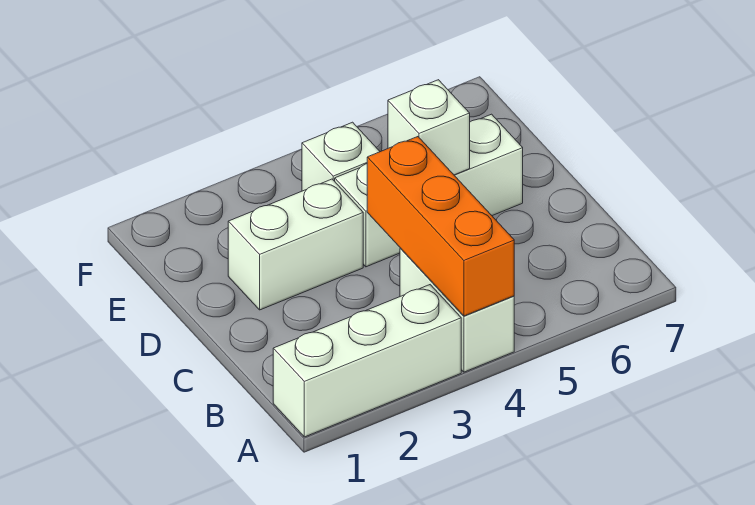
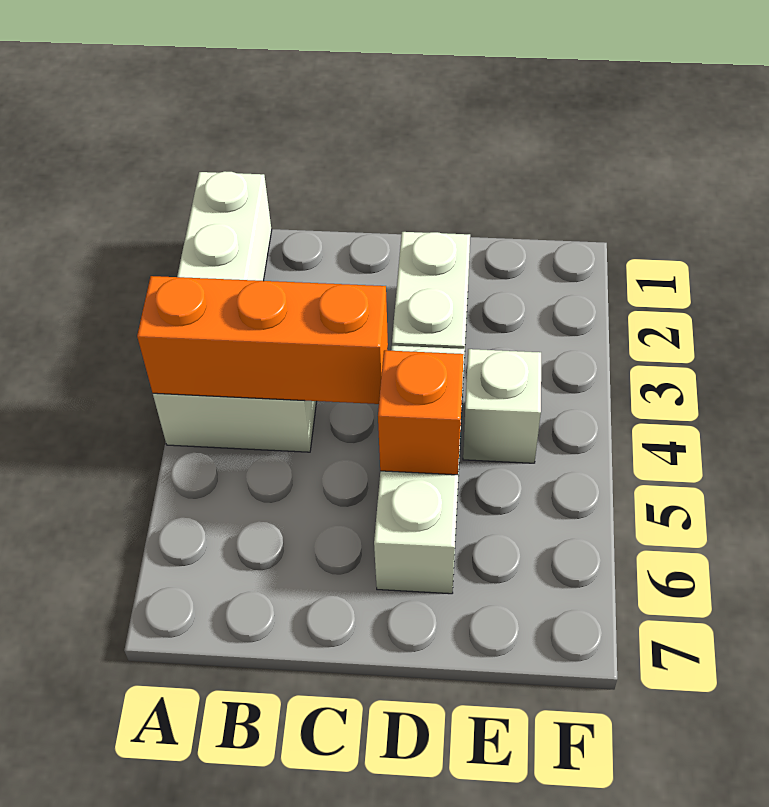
white brick D5 level 2 -> orange brick D5 level 2

